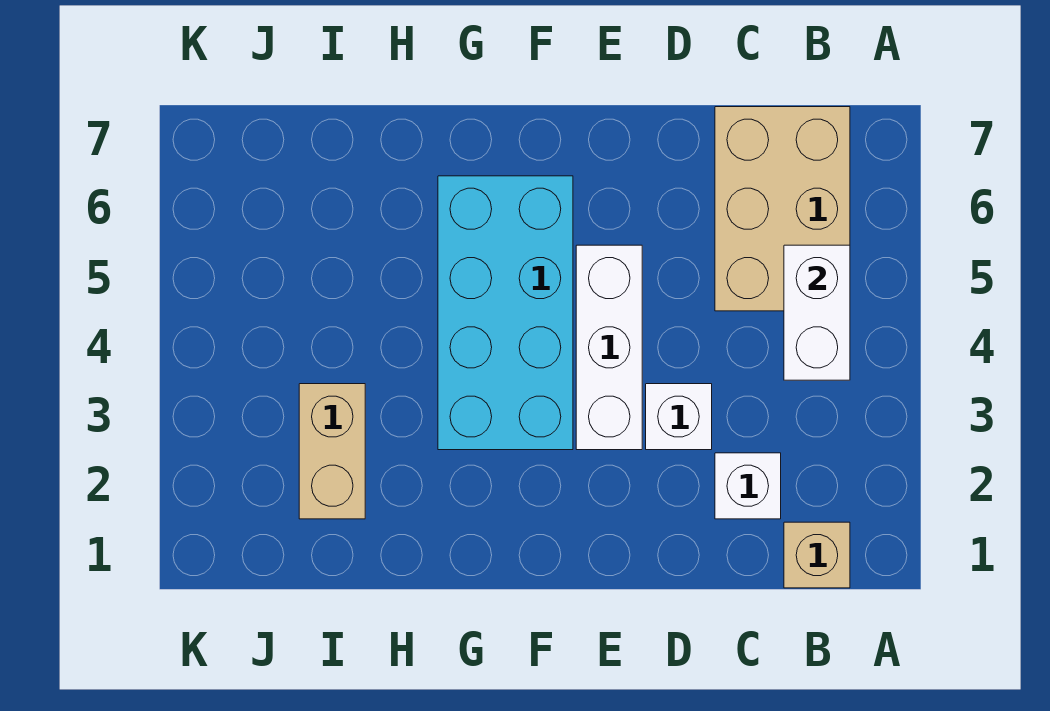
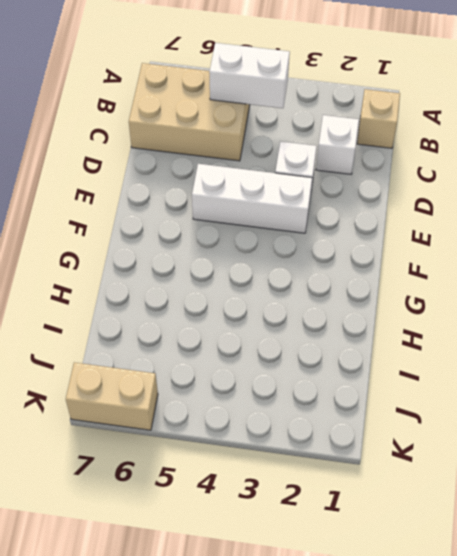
cyan brick F3:G6 level 1 -> none
tan brick I2:I3 level 1 -> tan brick K6:K7 level 1

